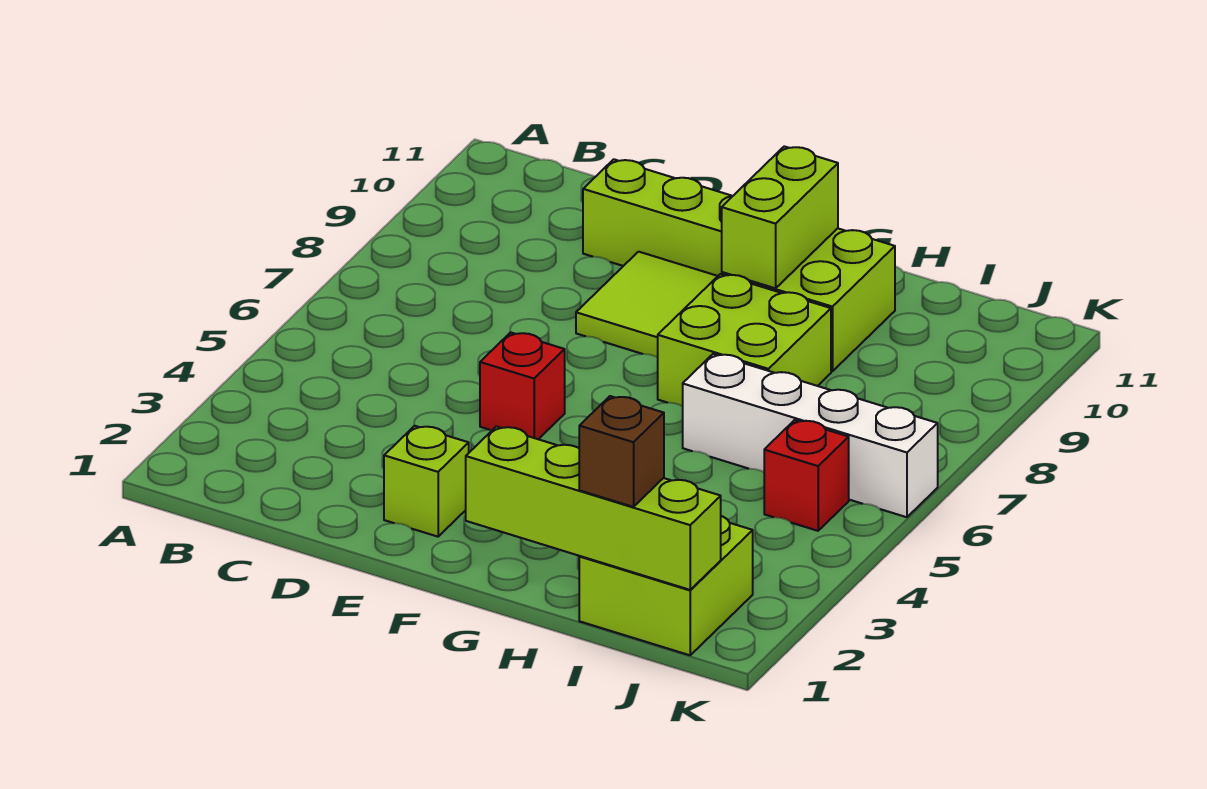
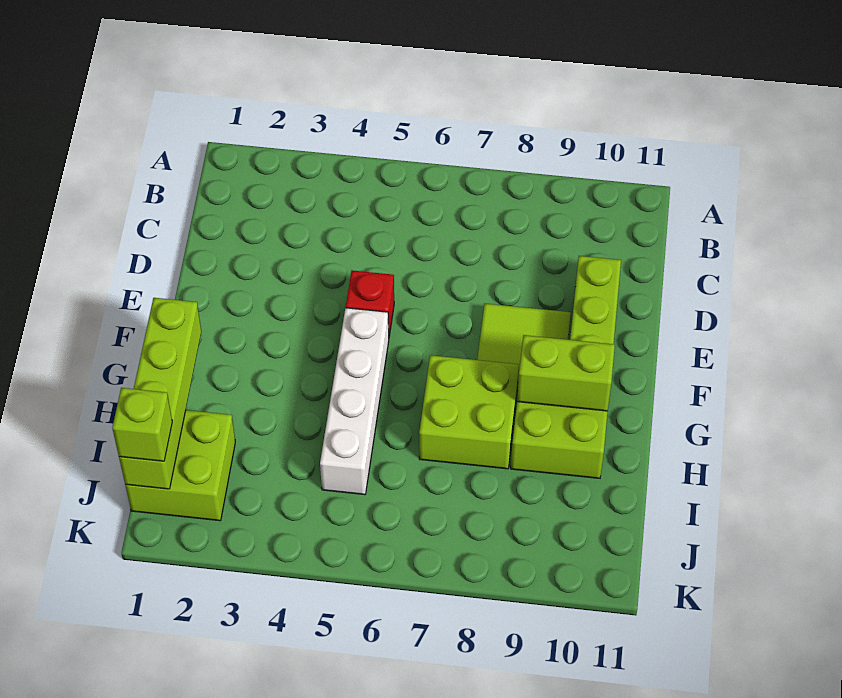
lime brick E2 level 1 -> lime brick J1 level 3
white brick H6:K6 level 1 -> white brick F5:I5 level 1
brown brick I1 level 3 -> none
red brick J5 level 1 -> none

